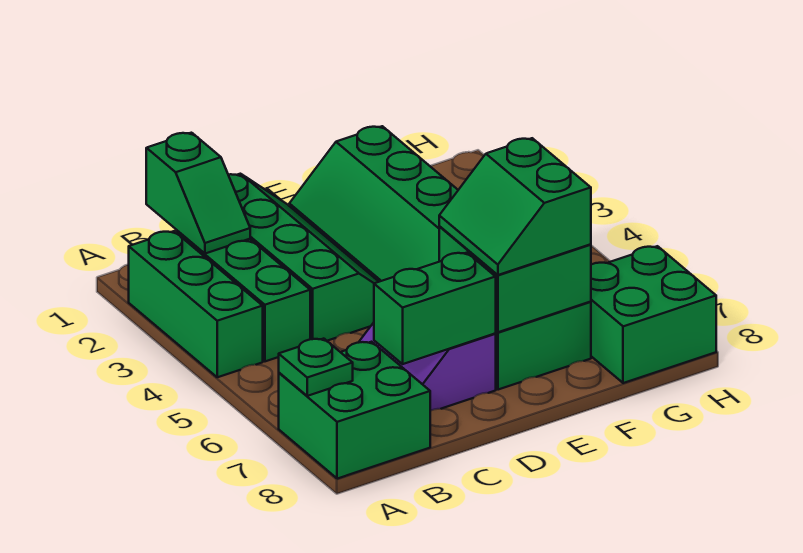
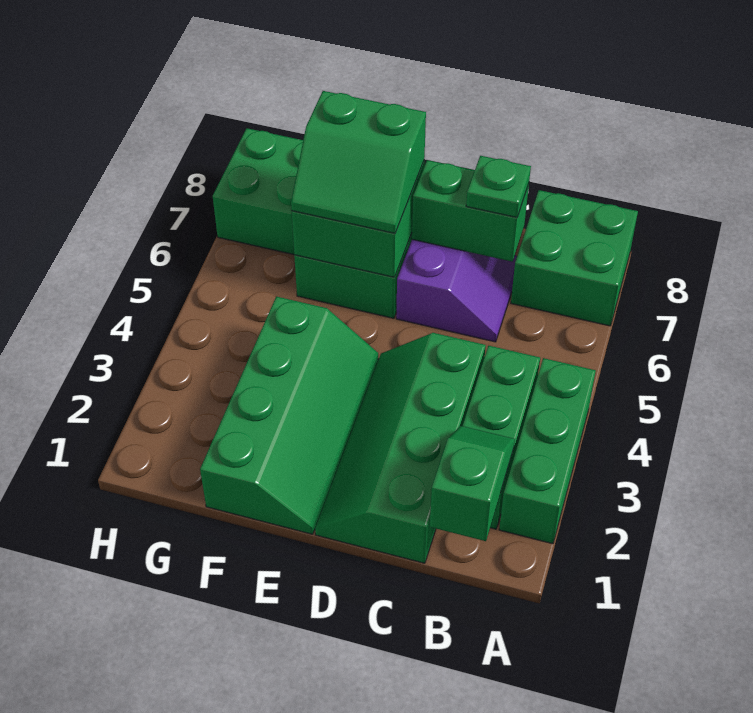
green plate A7 level 2 -> green plate C7 level 3
green slope E6:F7 level 3 top F -> green slope E6:F7 level 3 top 7

